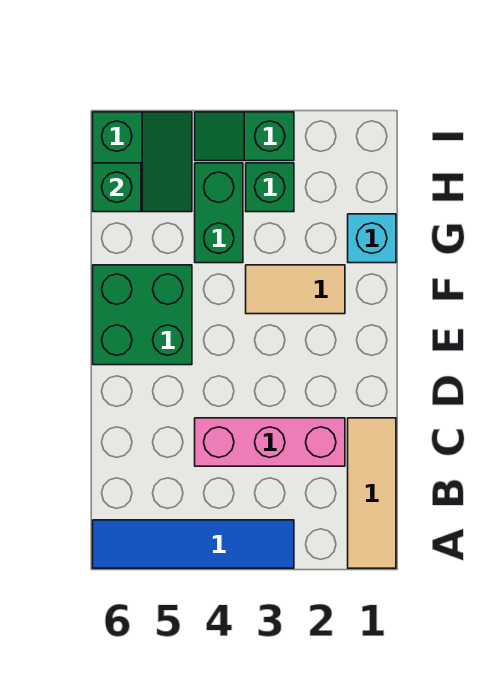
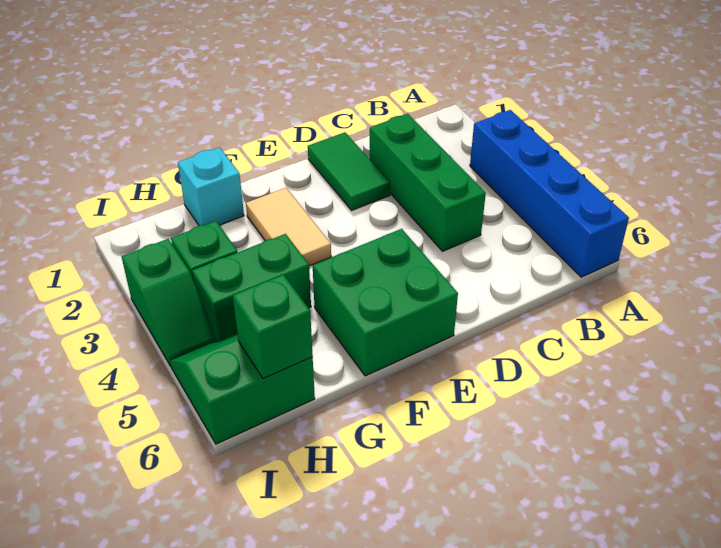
tan tile A1:C1 level 1 -> none
blue tile A3:A6 level 1 -> blue brick A3:A6 level 1
pink brick C2:C4 level 1 -> green brick C2:C4 level 1
none -> green tile D1:D2 level 1

